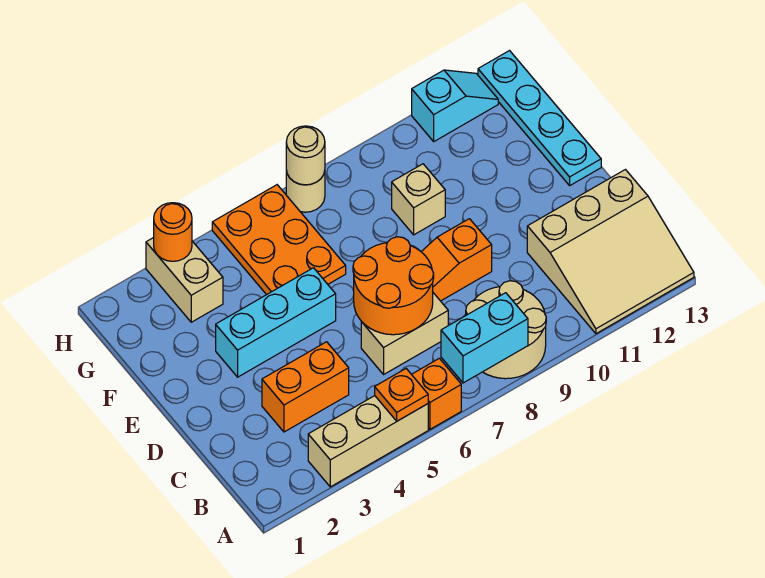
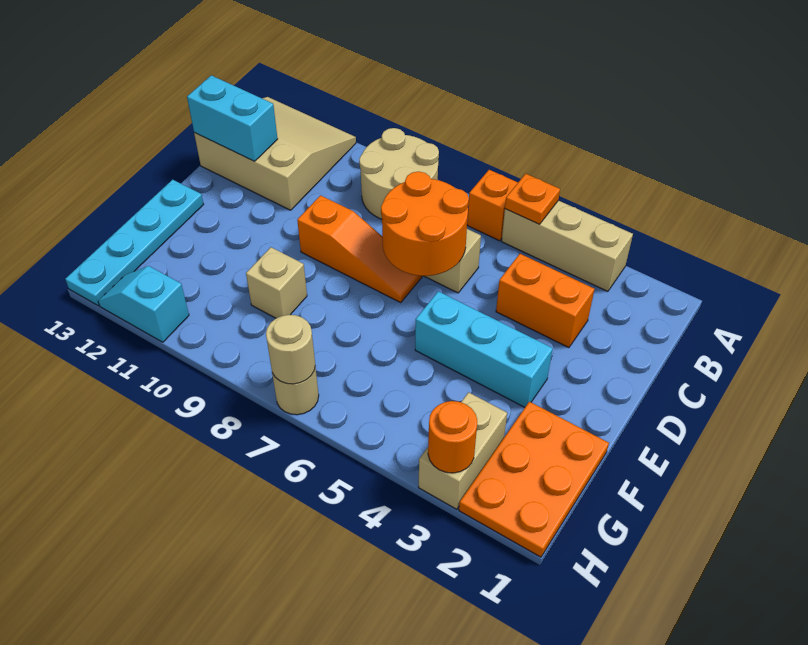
cyan brick A7:A8 level 2 -> cyan brick C12:C13 level 2
orange plate F5:H6 level 1 -> orange plate F1:H2 level 1

